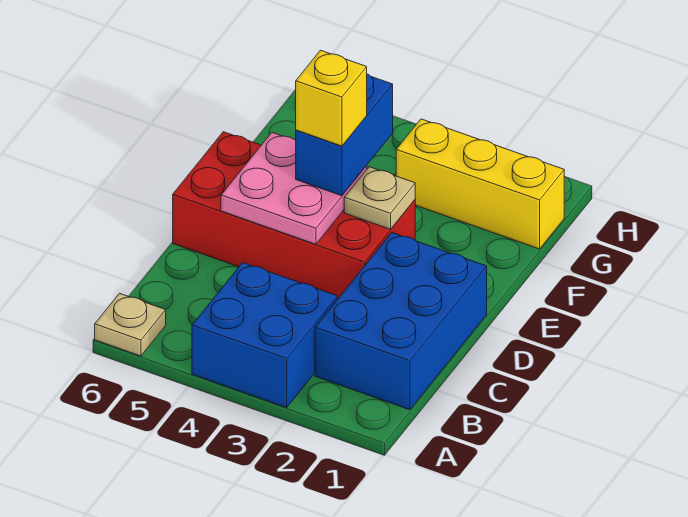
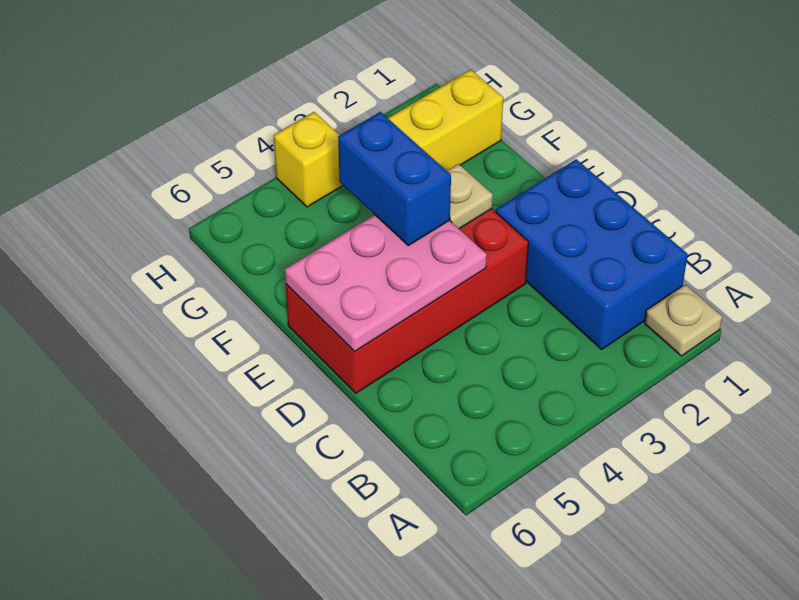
blue brick A3:B4 level 1 -> none
tan plate A6 level 1 -> tan plate A1 level 1
pink plate D4:E5 level 2 -> pink plate D4:E6 level 2
yellow brick E4 level 4 -> yellow brick H4 level 1

